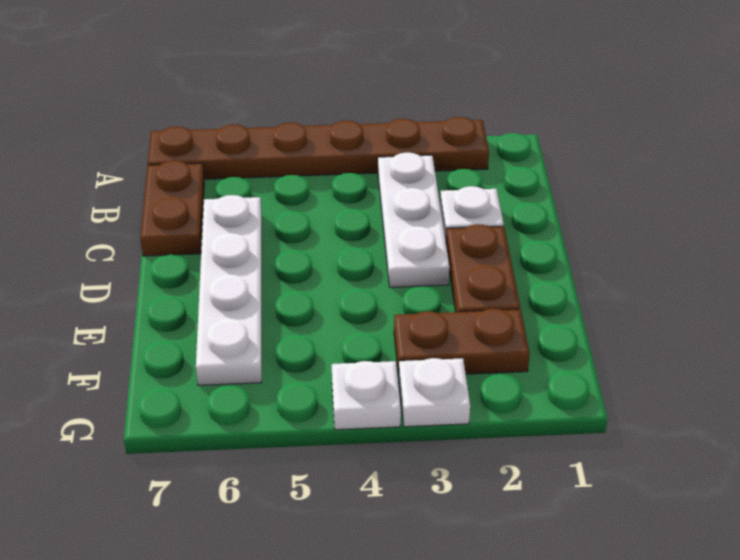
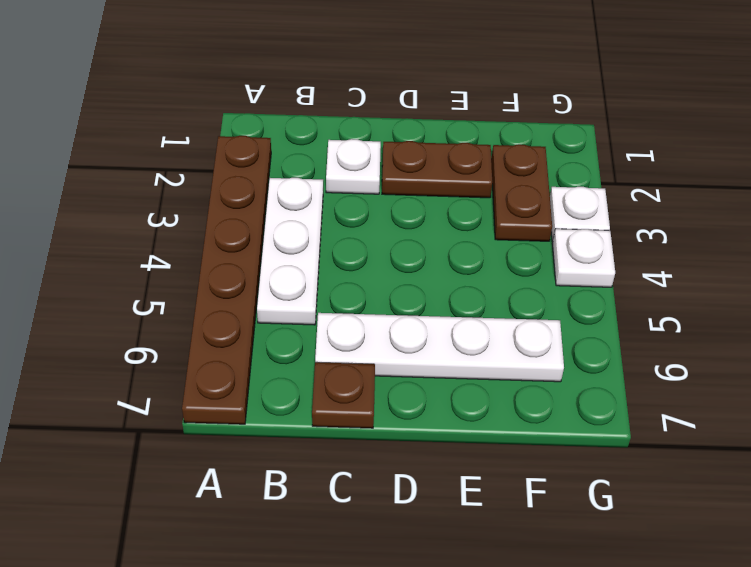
white plate B3:D3 level 1 -> white plate B3:B5 level 1
brown plate B7:C7 level 1 -> brown plate C7 level 1

